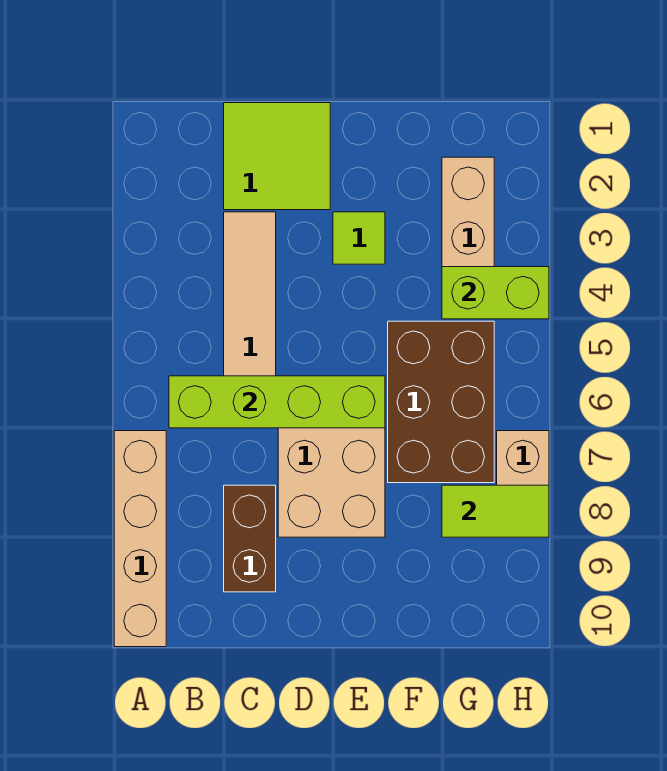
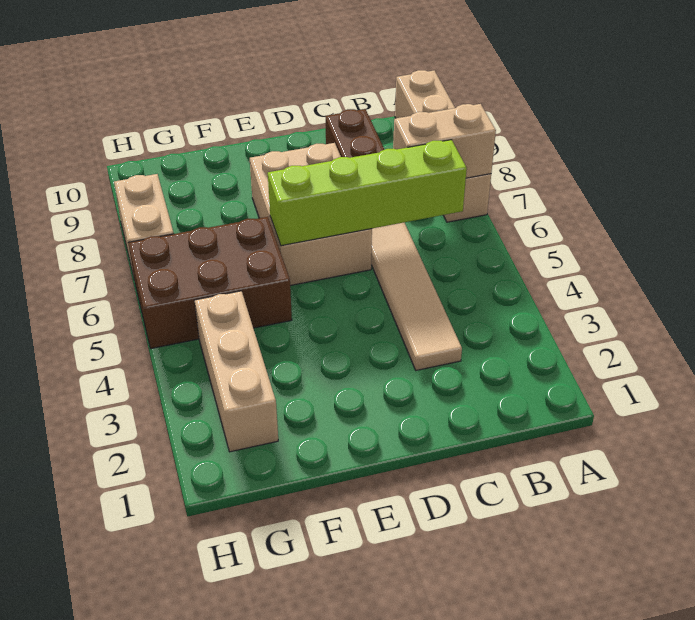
none -> tan brick A7:B7 level 2
lime tile C1:D2 level 1 -> none
lime tile E3 level 1 -> none
brown brick F5:G7 level 1 -> brown brick F5:H6 level 1
lime brick G4:H4 level 2 -> none
lime tile G8:H8 level 2 -> none

